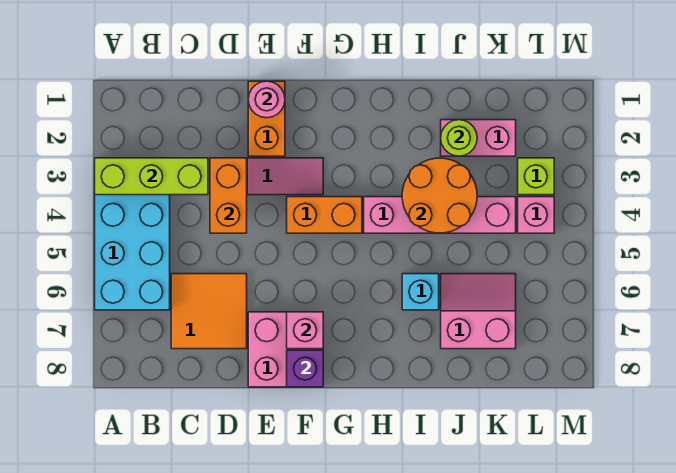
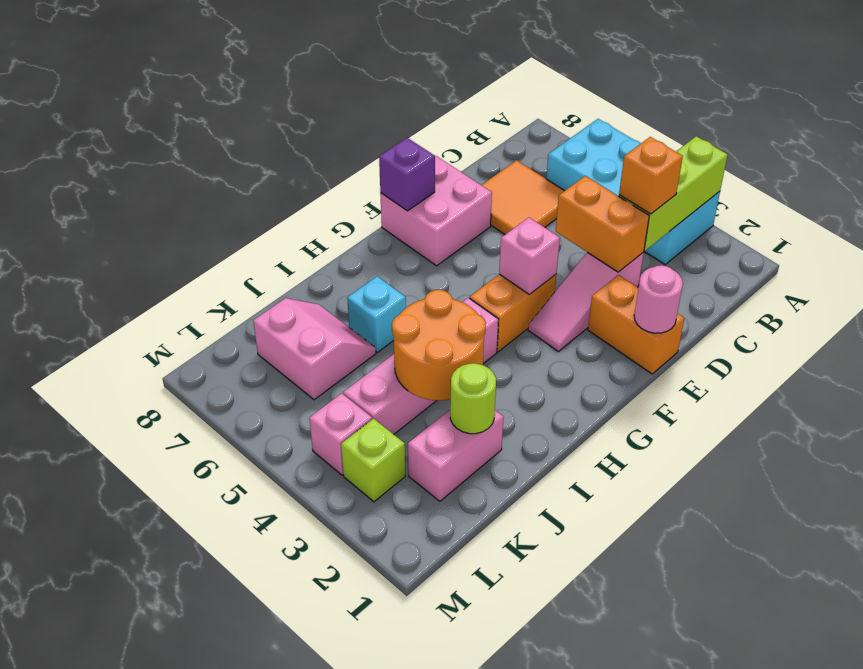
none -> orange brick C3 level 3
pink brick F7 level 2 -> pink brick F4 level 2
pink slope J6:K7 level 1 top 7 -> pink slope J6:K7 level 1 top K

